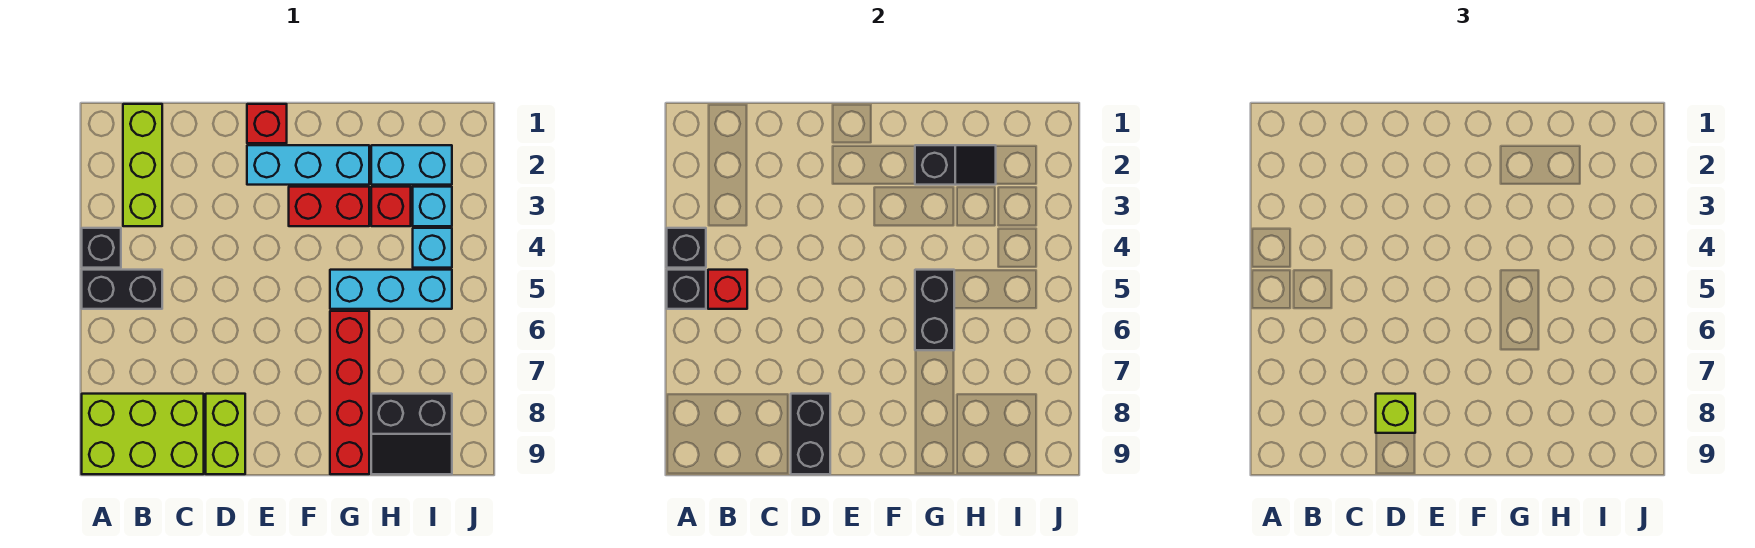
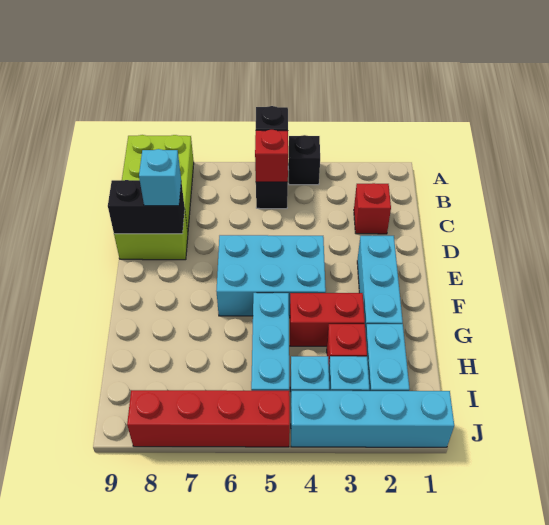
black brick A4 level 2 -> none
lime brick B1:B3 level 1 -> none
lime brick D8 level 3 -> cyan brick D8 level 3
red brick E1 level 1 -> red brick C2 level 1
none -> cyan brick E4:F6 level 1
red brick F3:G3 level 1 -> red brick G3:G4 level 1
black slope G2:H2 level 2 top G -> none
black brick G5:G6 level 2 -> none
red brick G6:G9 level 1 -> red brick J5:J8 level 1
black slope H8:I9 level 1 top 8 -> none
none -> cyan brick J1:J4 level 1

